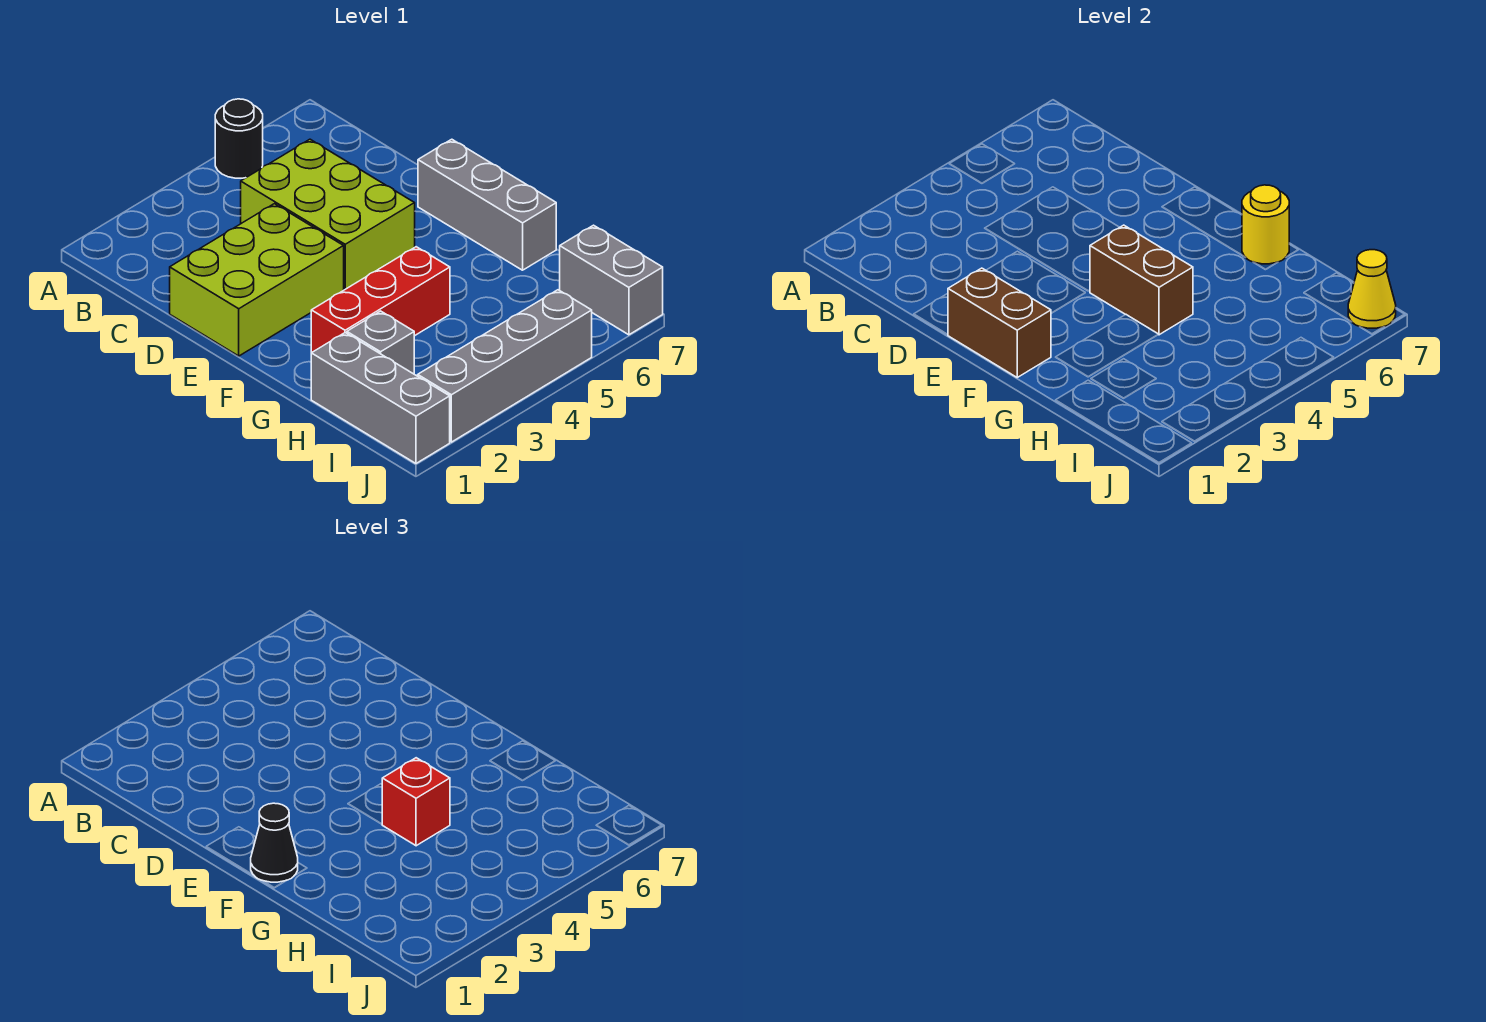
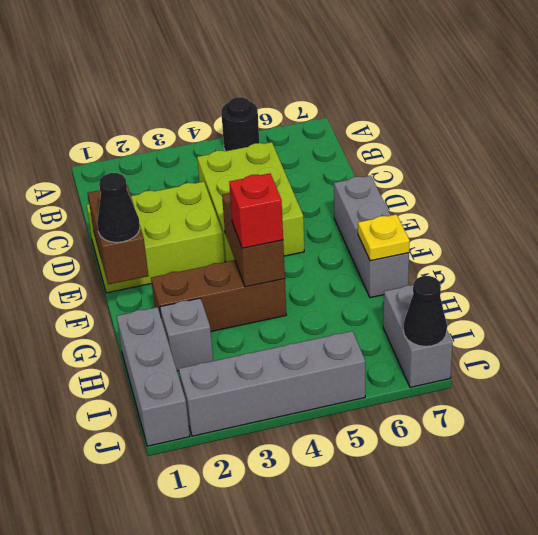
red brick G2:G4 level 1 -> brown brick G2:G4 level 1
yellow round brick G7 level 2 -> yellow plate G7 level 2
yellow cone J7 level 2 -> black cone J7 level 2

